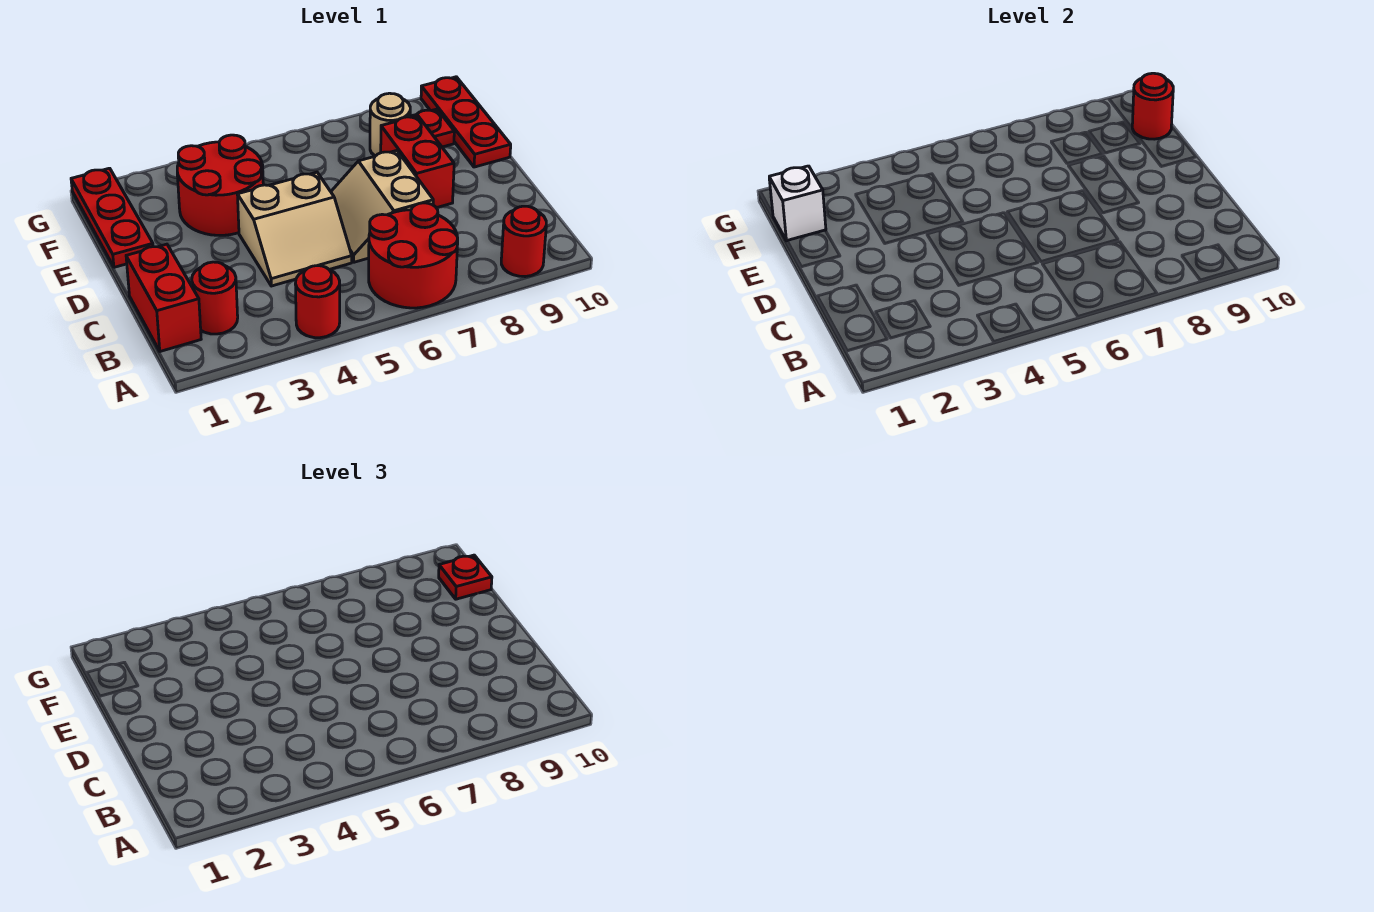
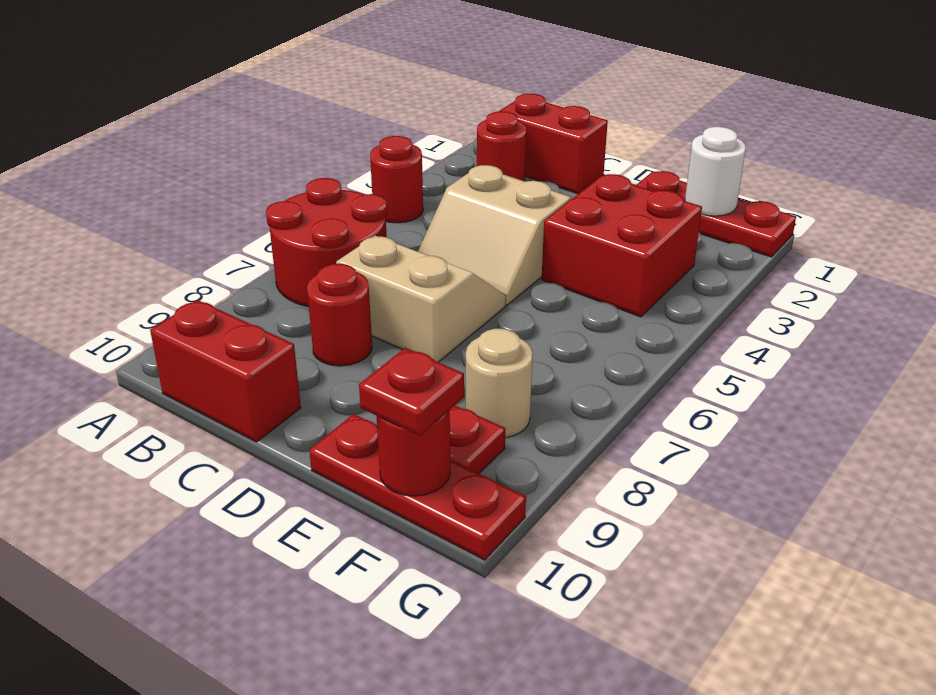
red round brick A9 level 1 -> red round brick C8 level 1
tan slope C4:D5 level 1 top D -> tan slope C4:D5 level 1 top 4
red brick D8:E8 level 1 -> red brick B10:C10 level 1
red round brick E3:F4 level 1 -> red brick E3:F4 level 1
white brick F1 level 2 -> white round brick F1 level 2

